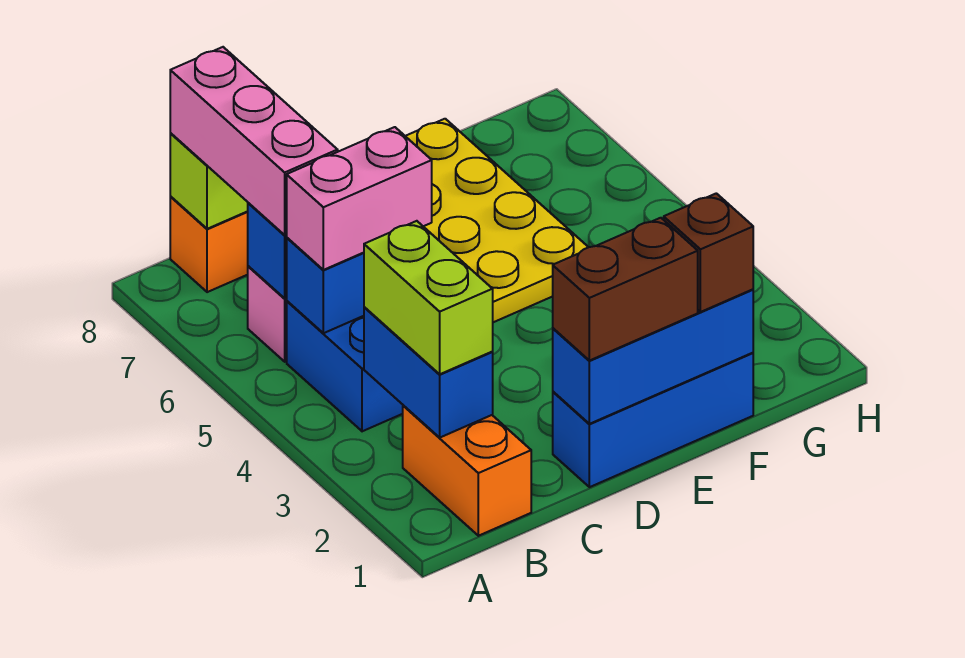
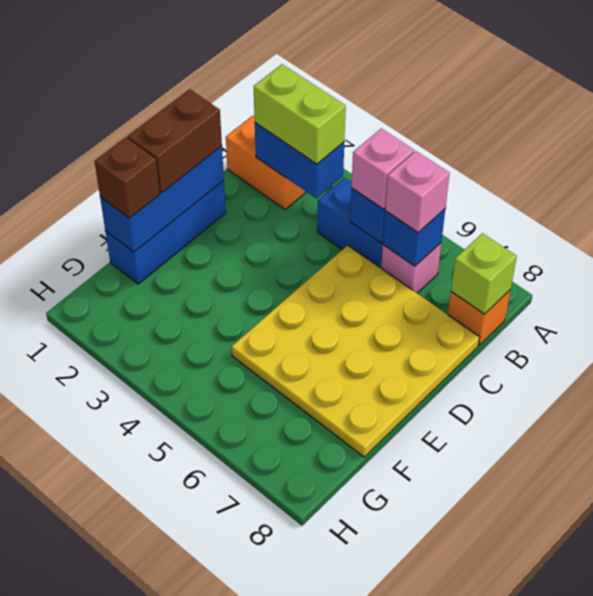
pink brick B5:C5 level 3 -> pink brick B5 level 3
pink brick B6:B8 level 3 -> pink brick B6 level 3

